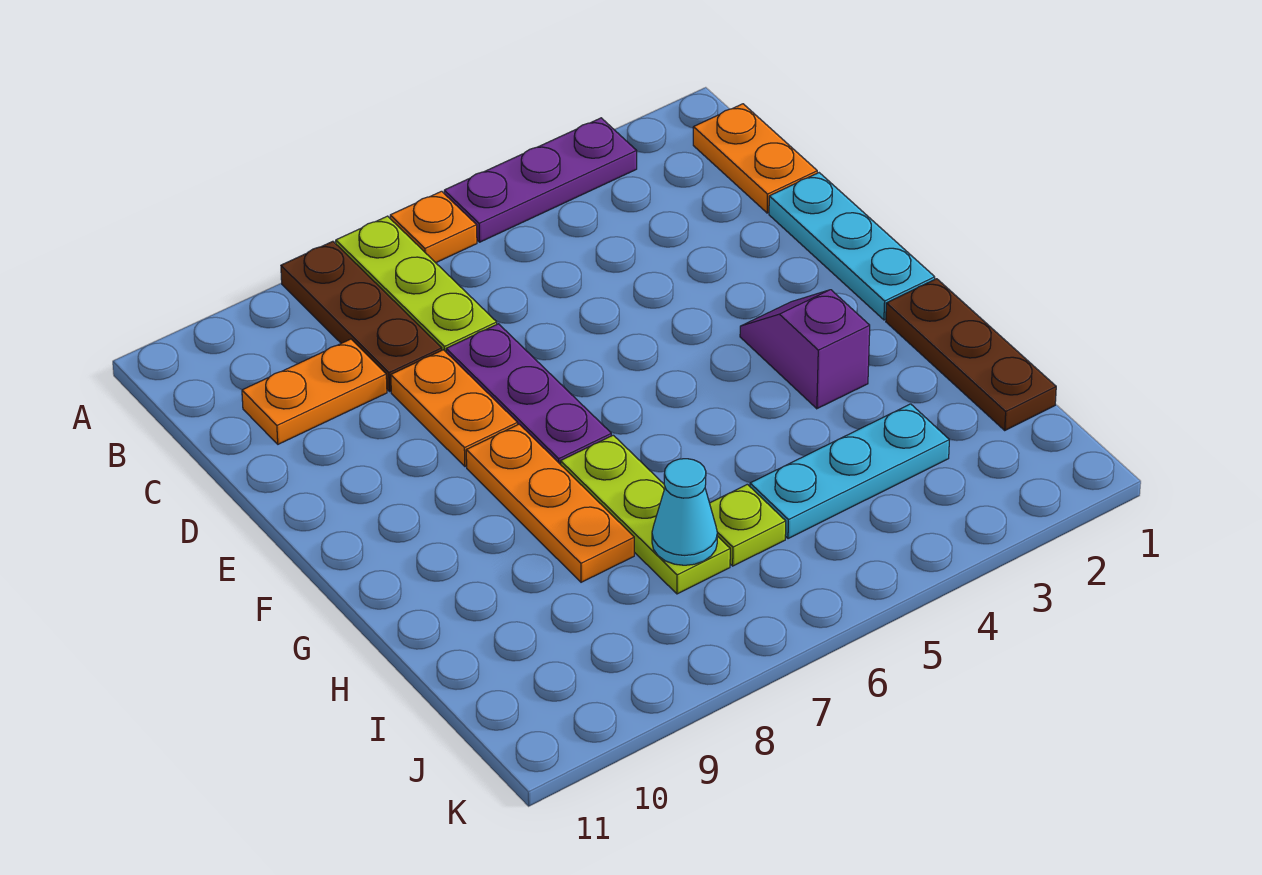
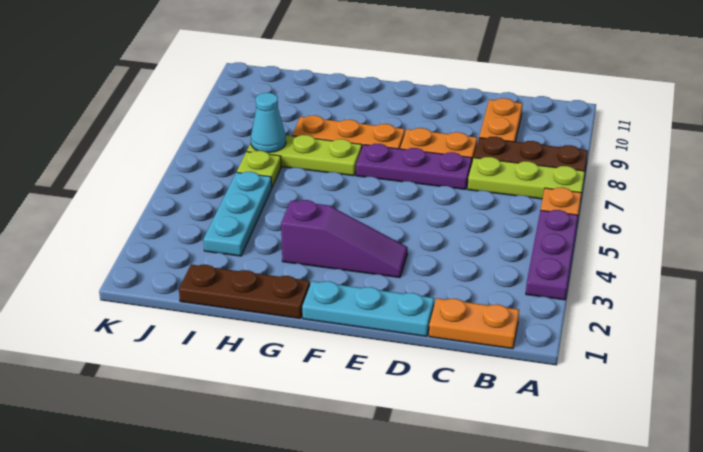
purple slope F3:G3 level 1 top G -> purple slope E3:G3 level 1 top G

